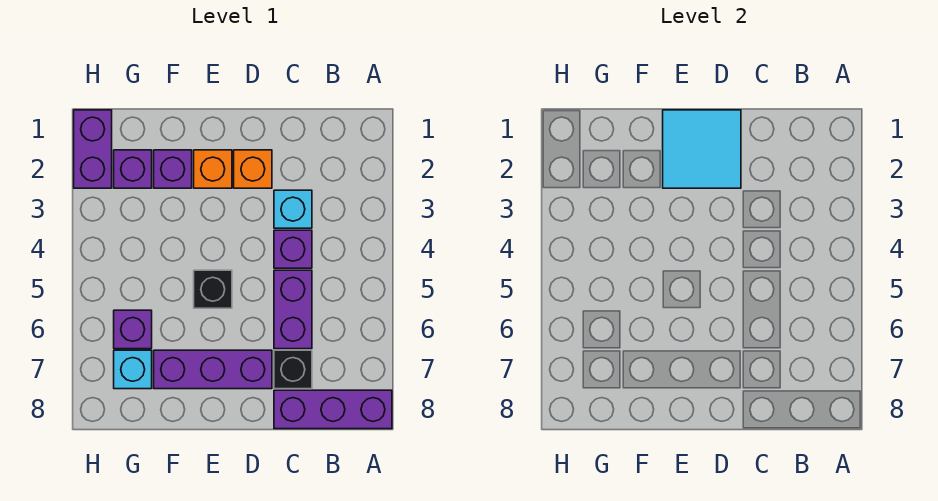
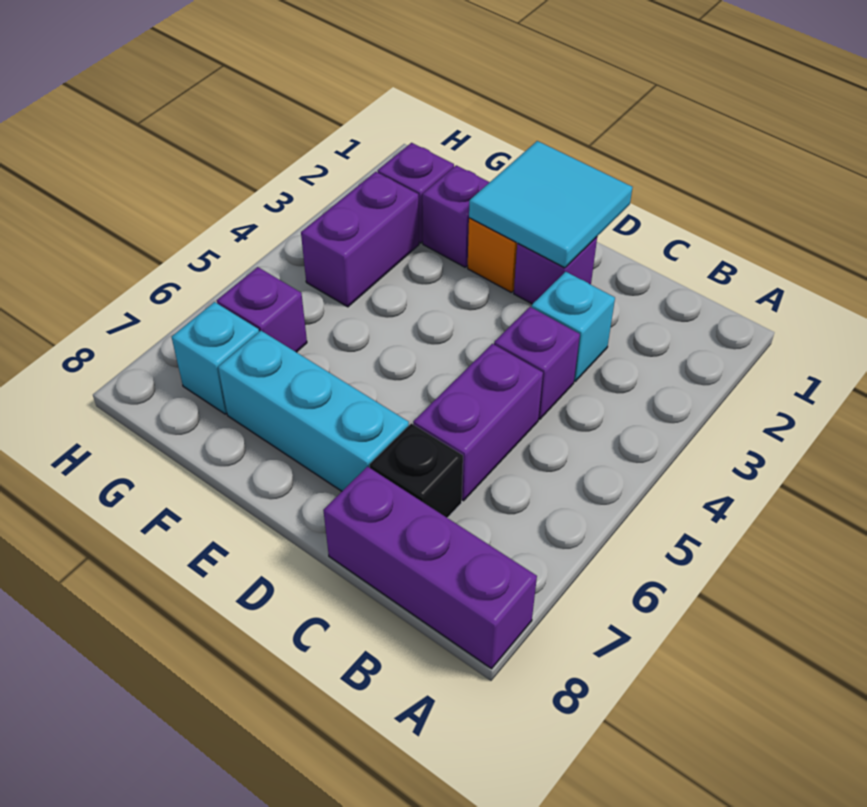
orange brick D2 level 1 -> purple brick D2 level 1
purple brick D7:F7 level 1 -> cyan brick D7:F7 level 1
black brick E5 level 1 -> none
purple brick H1:H2 level 1 -> purple brick G3:G4 level 1

